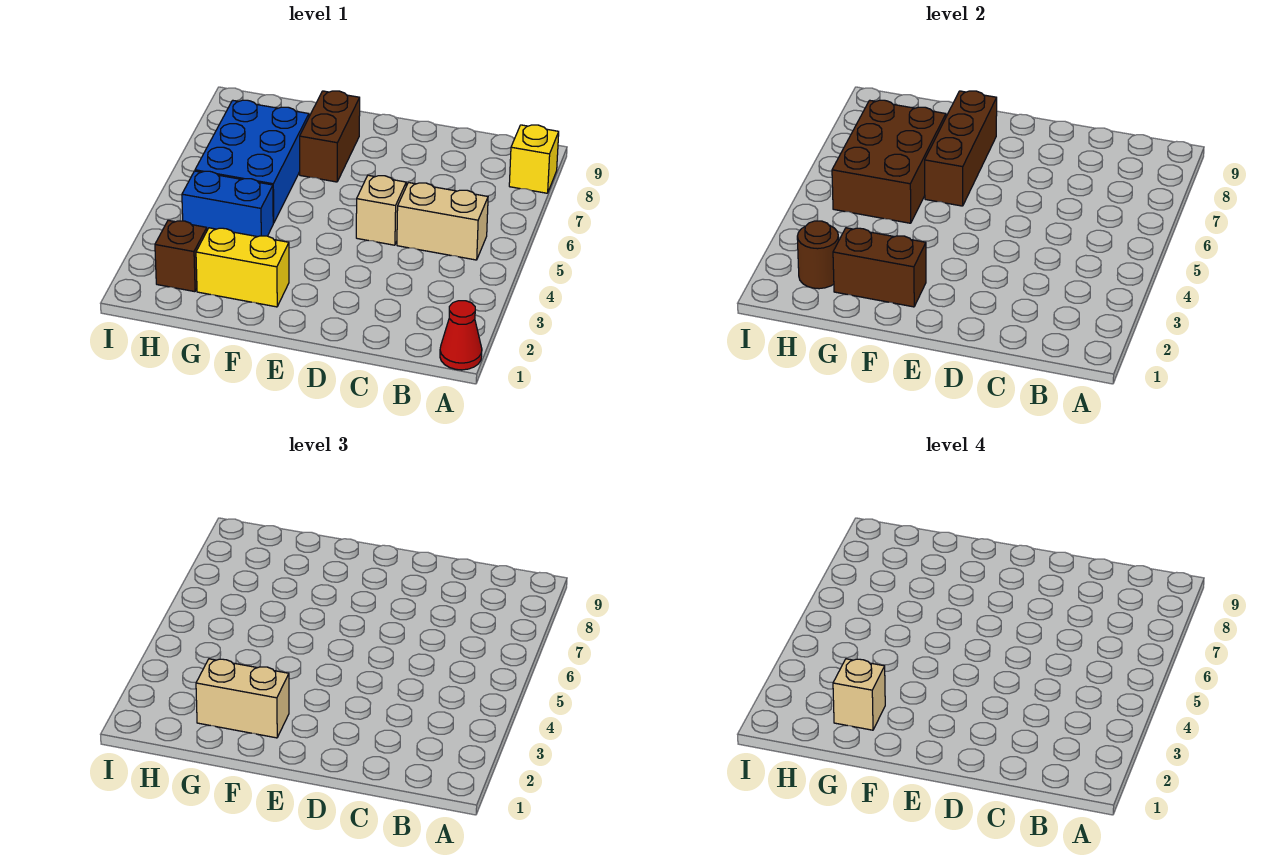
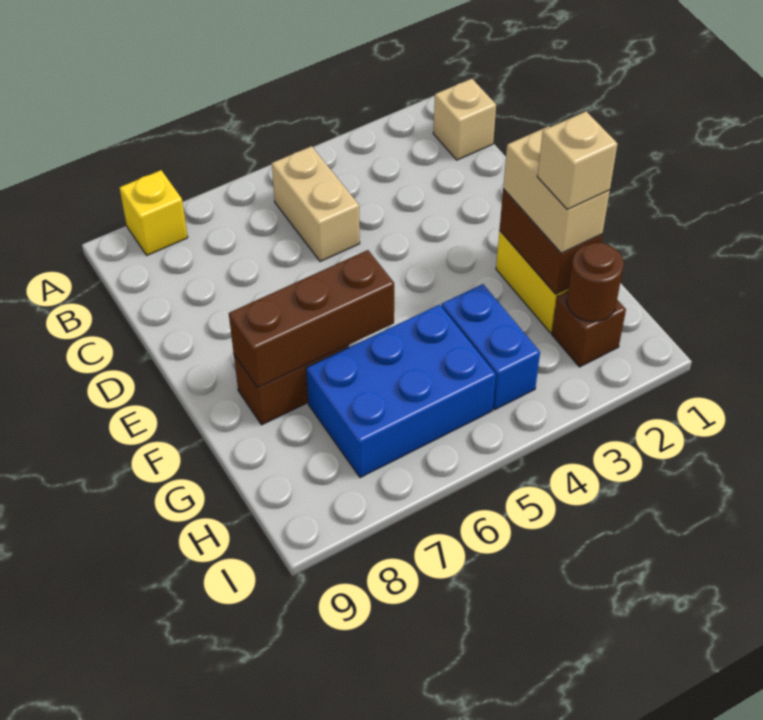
red cone A1 level 1 -> none
tan brick D5 level 1 -> tan brick B1 level 1
brown brick G5:H7 level 2 -> none

